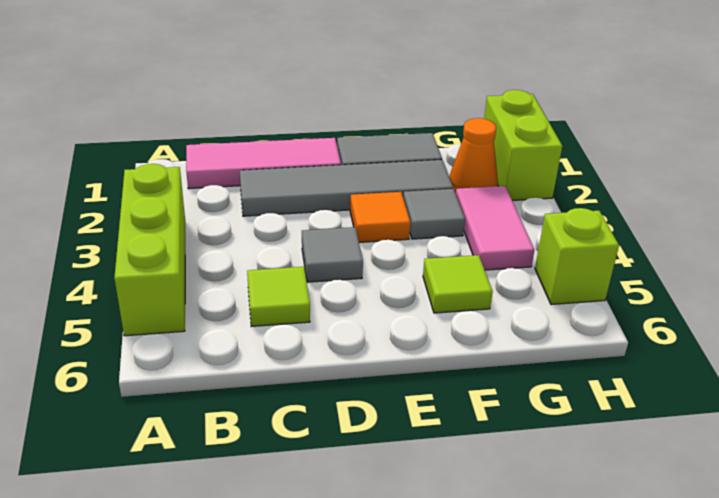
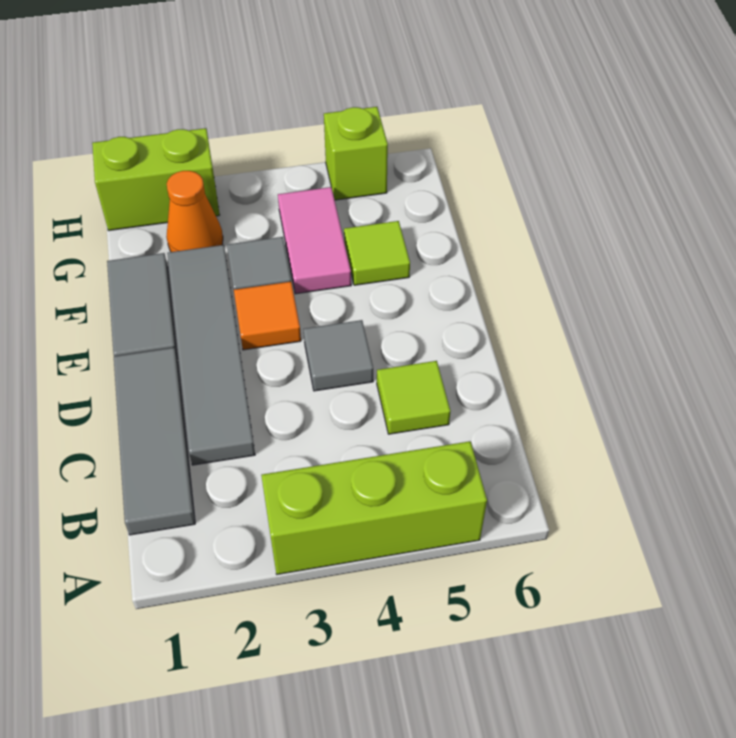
pink tile B1:D1 level 1 -> grey tile B1:D1 level 1
pink tile G3:G4 level 1 -> pink tile F4:G4 level 1

